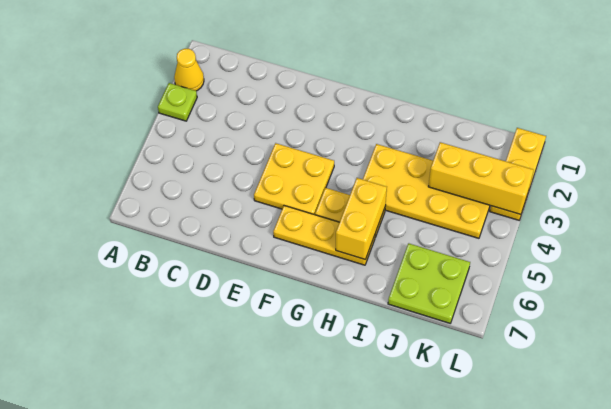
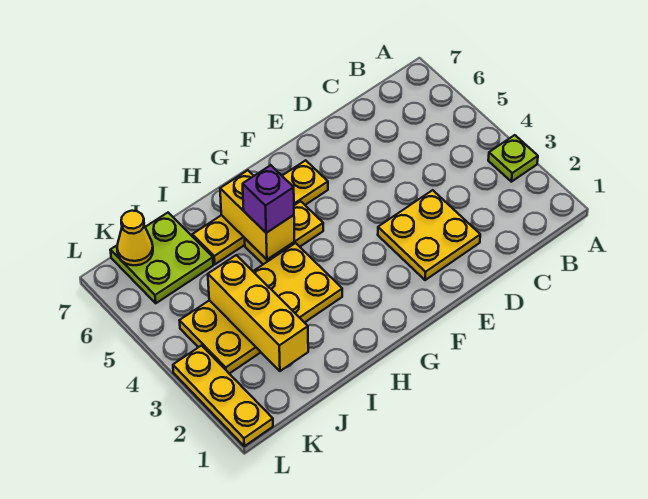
yellow cone A2 level 1 -> yellow cone K7 level 2
yellow plate E4:F5 level 1 -> yellow plate D2:E3 level 1
yellow plate F6:H6 level 1 -> yellow plate F6:I6 level 1
none -> purple brick H5 level 3
yellow brick J3:L3 level 2 -> yellow brick J2:J4 level 2

